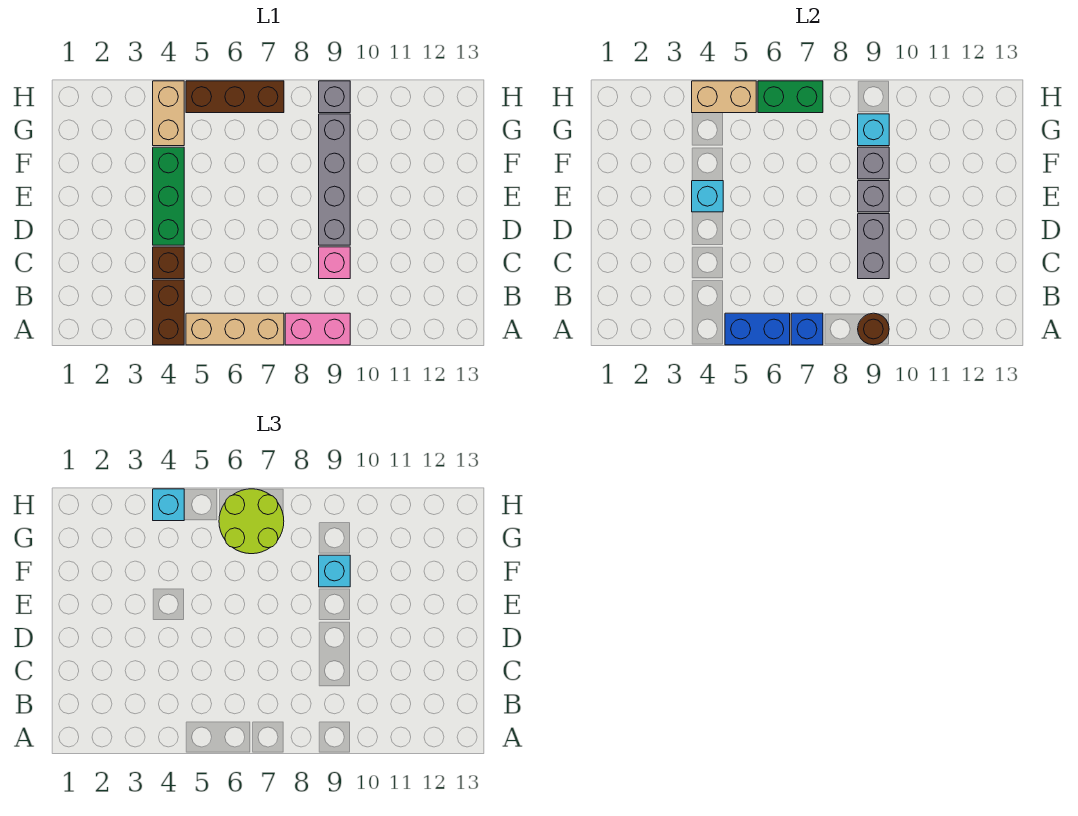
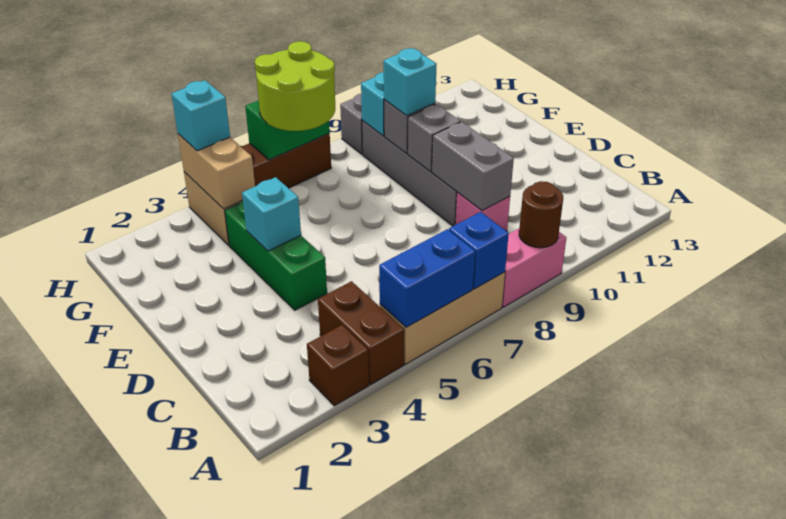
brown brick C4 level 1 -> brown brick A3 level 1
tan brick H4:H5 level 2 -> tan brick G4:H4 level 2

